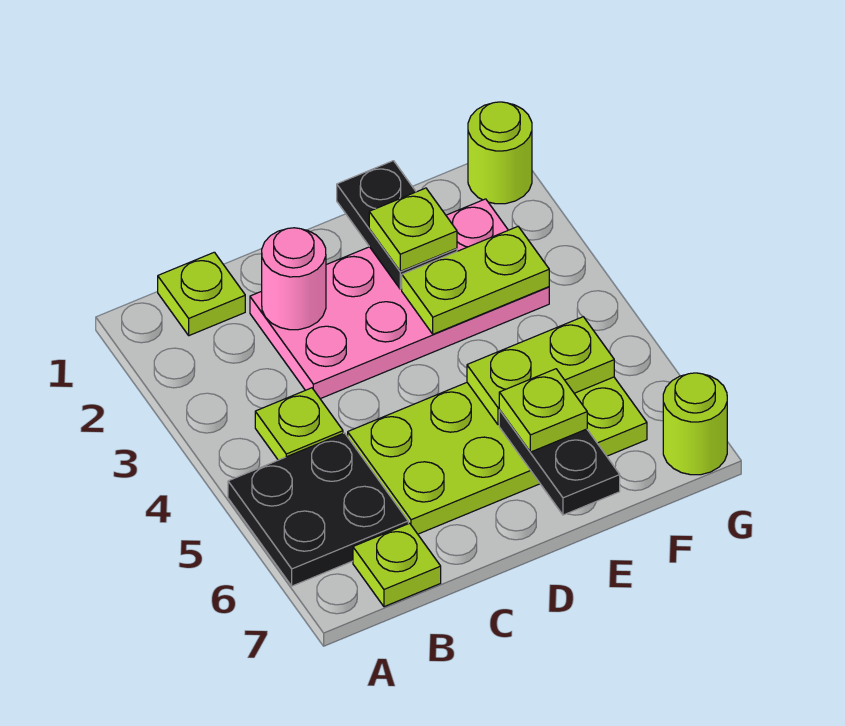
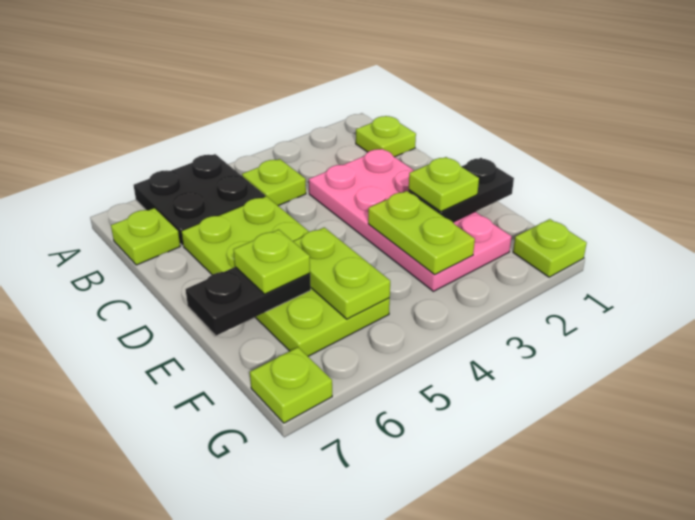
pink round brick C2 level 2 -> none
lime round brick G1 level 1 -> lime plate G1 level 1
lime round brick G7 level 1 -> lime plate G7 level 1

